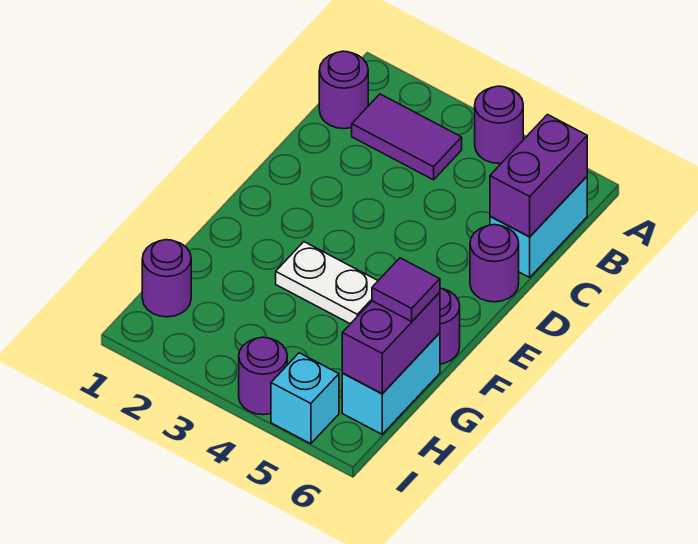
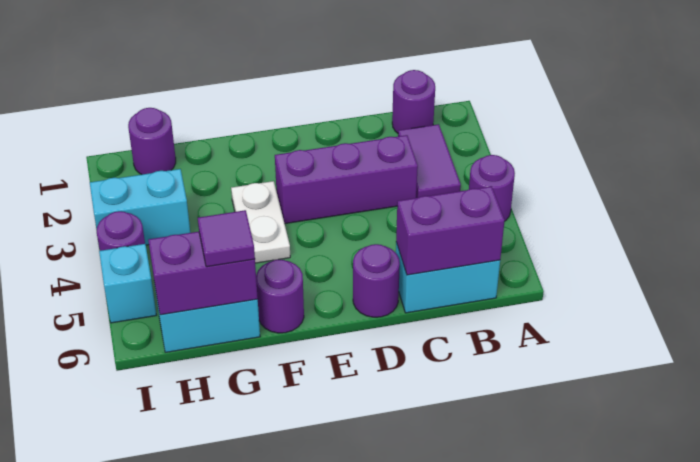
none -> purple brick C3:E3 level 1
none -> cyan brick H3:I3 level 1

